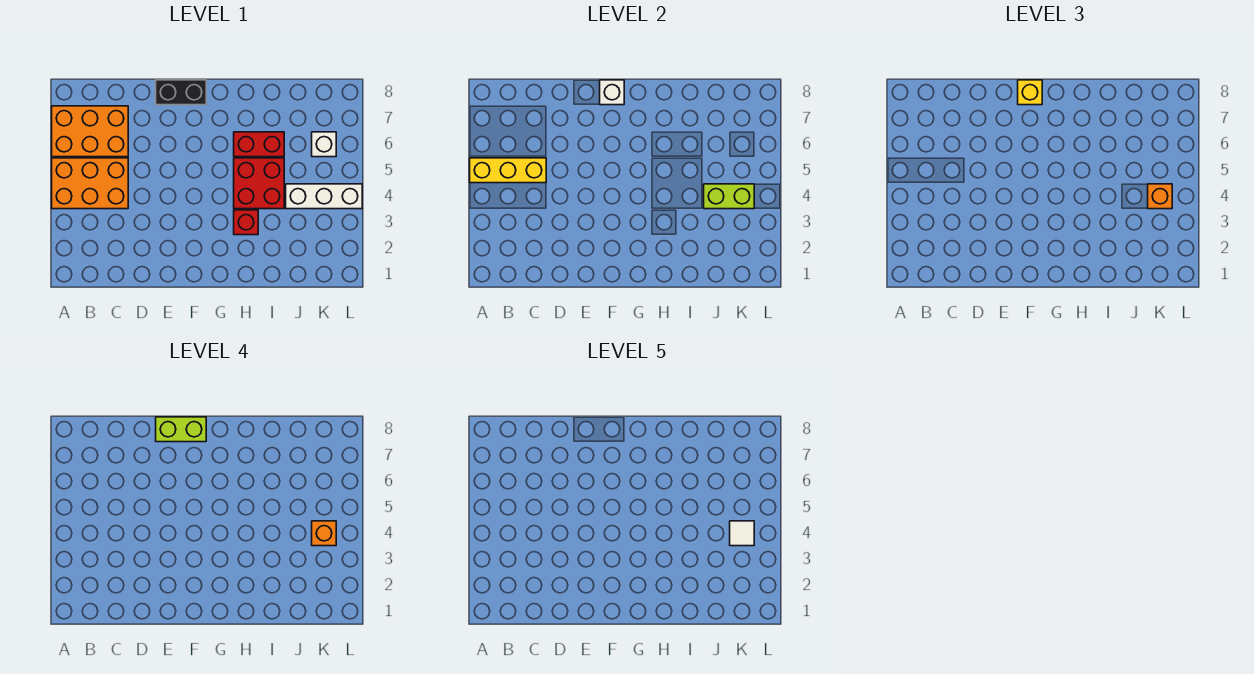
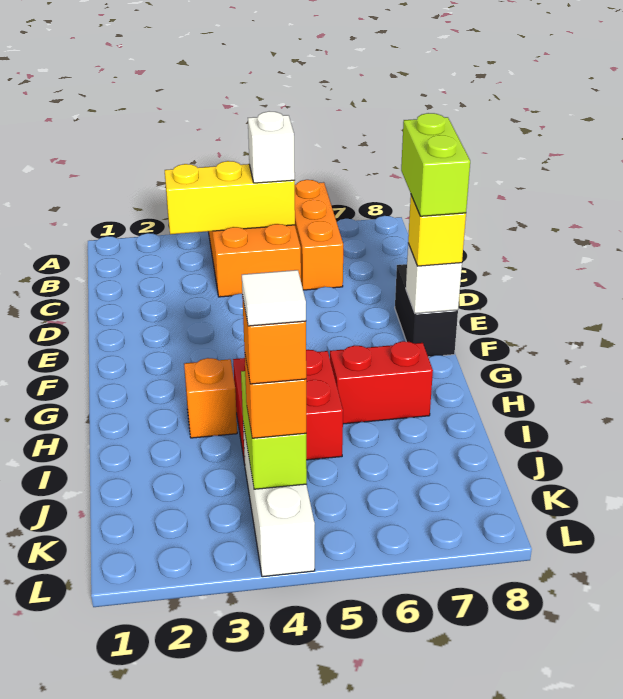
yellow brick A5:C5 level 2 -> yellow brick B3:B5 level 2
orange brick A6:C7 level 1 -> orange brick A6:C6 level 1
red brick H3 level 1 -> orange brick H3 level 1
red brick H6:I6 level 1 -> red brick H6:H7 level 1
white brick K6 level 1 -> white brick B5 level 3

